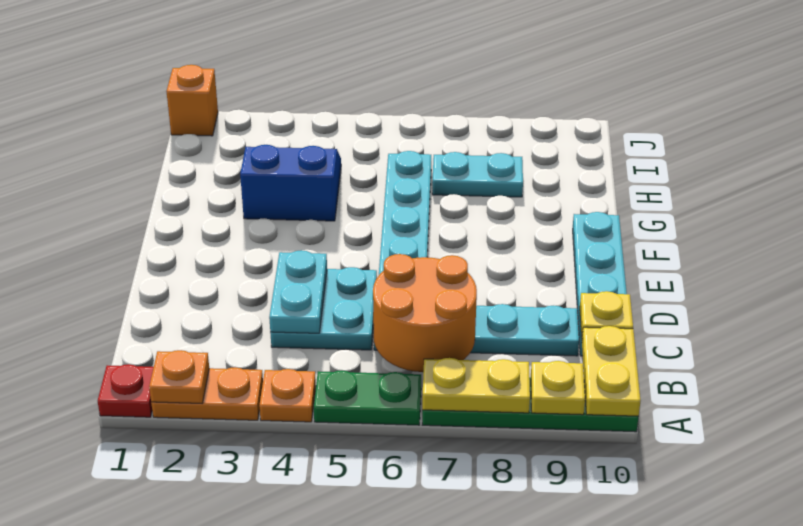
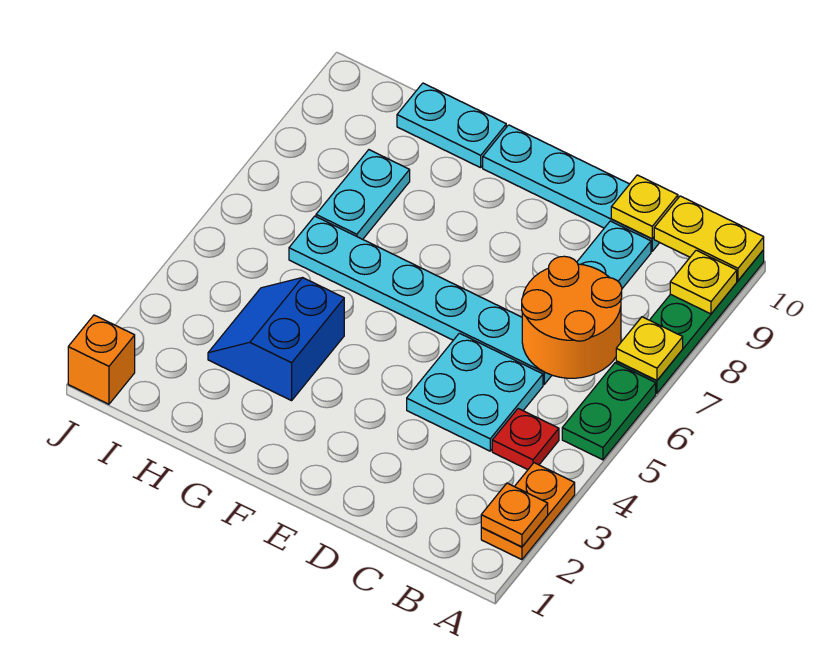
red plate A1 level 1 -> red plate B4 level 1
orange plate A4 level 1 -> none
yellow plate A7:A8 level 2 -> yellow plate A7 level 2
cyan plate C4:D4 level 2 -> cyan plate G10:H10 level 1

